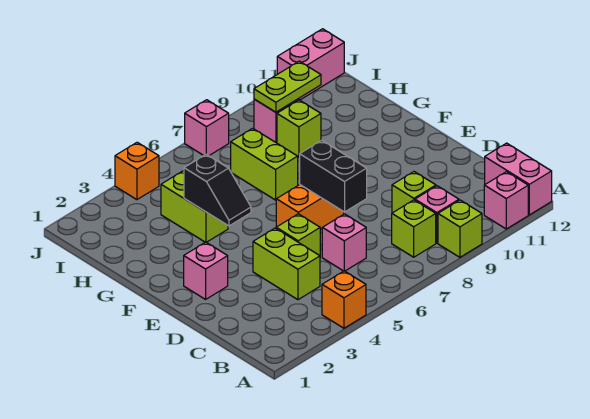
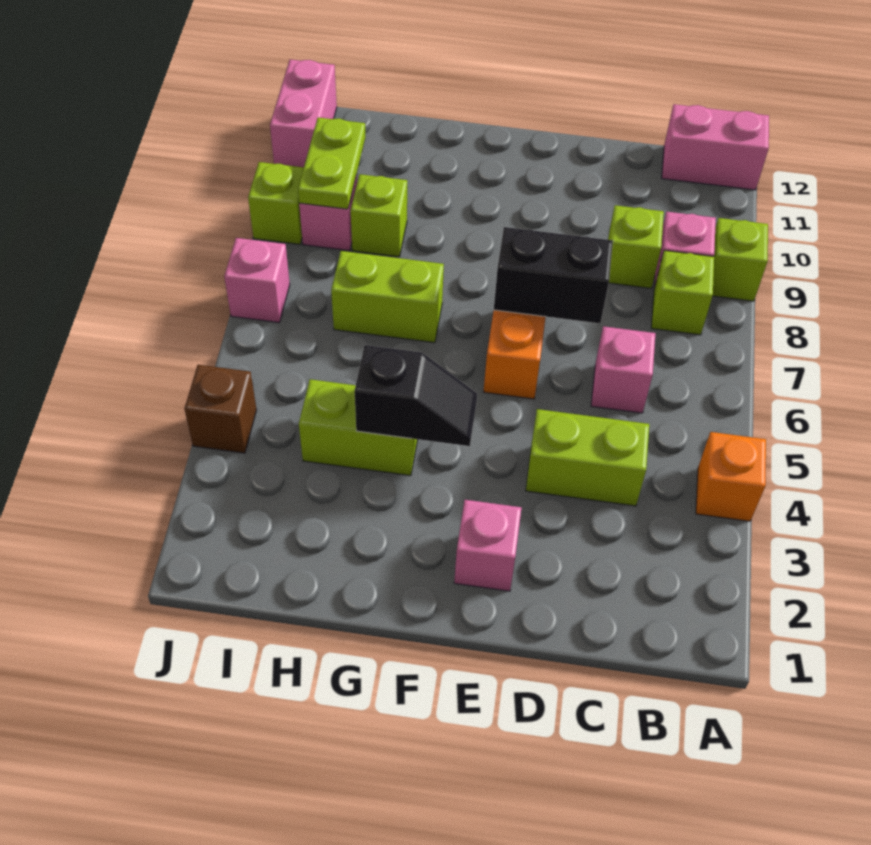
pink brick A11 level 1 -> none
lime brick D5 level 1 -> lime brick J9 level 1
orange brick J4 level 1 -> brown brick J4 level 1

